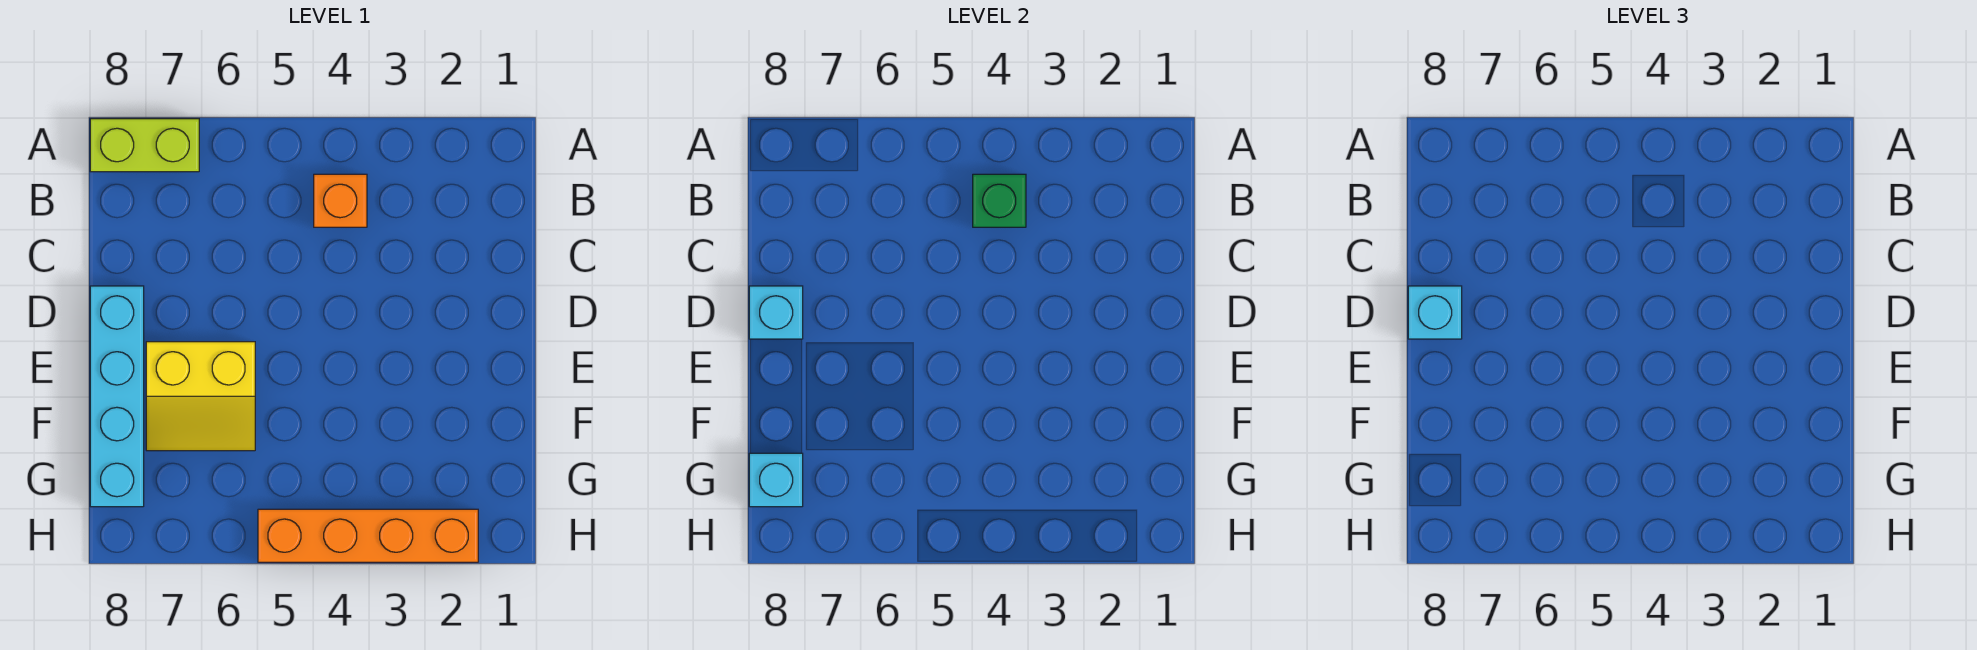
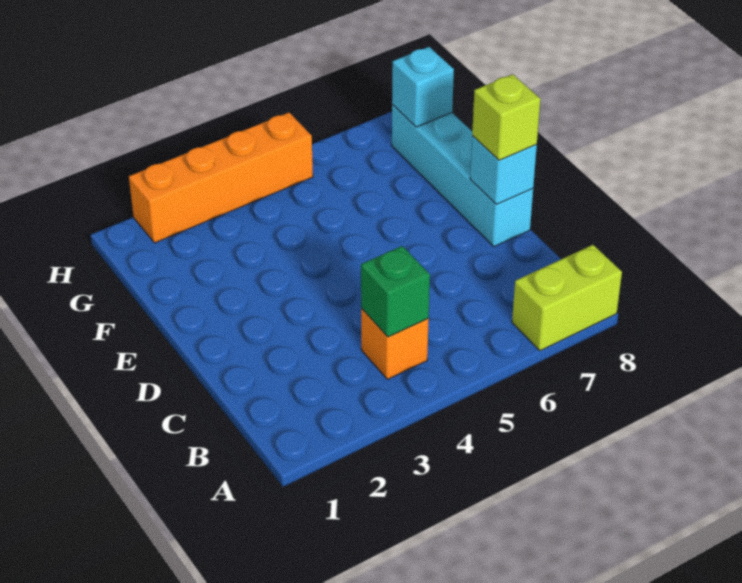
cyan brick D8 level 3 -> lime brick D8 level 3
yellow slope E6:F7 level 1 top E -> none

